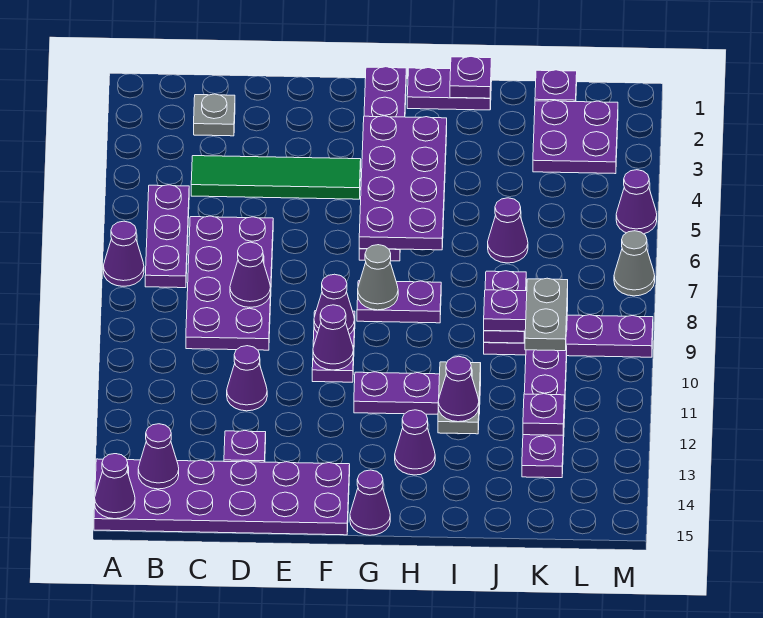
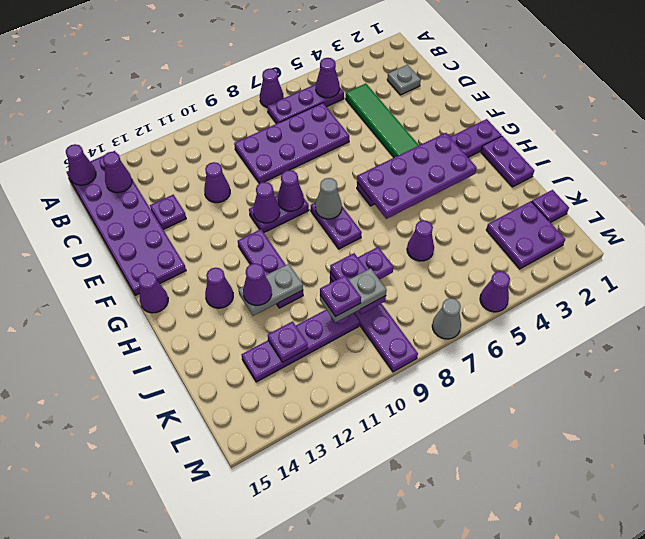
purple cone D8 level 2 -> purple cone B5 level 2
purple plate I1 level 2 -> purple plate K10 level 5

